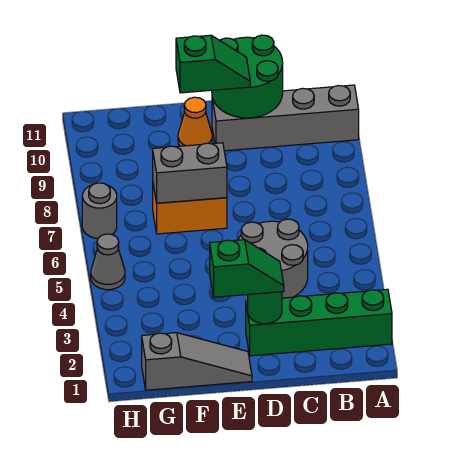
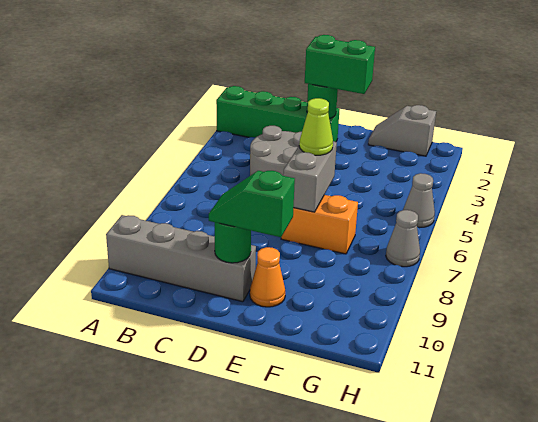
green round brick C10:D11 level 2 -> green round brick D10 level 2
green slope D2:E2 level 3 top E -> green brick D2:E2 level 3
grey slope E1:G1 level 1 top G -> grey slope F1:G1 level 1 top G
none -> lime cone E6 level 3
grey brick E7:F7 level 2 -> grey brick E6:E7 level 2
grey round brick H7 level 1 -> grey cone H7 level 1

